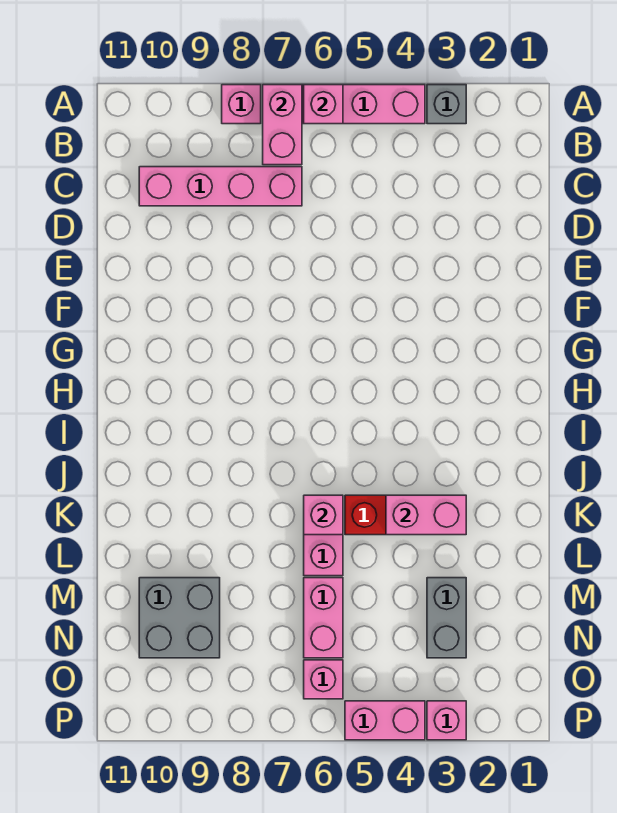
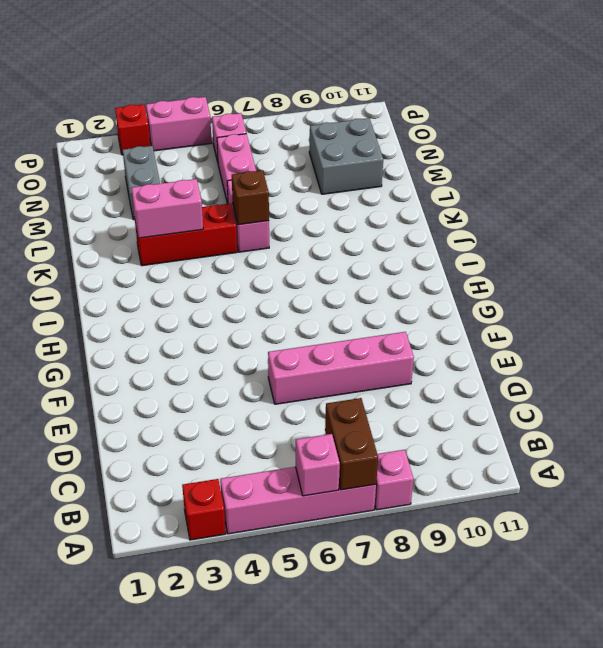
grey brick A3 level 1 -> red brick A3 level 1
pink brick A7:B7 level 2 -> brown brick A7:B7 level 2
pink brick C7:C10 level 1 -> pink brick E6:E9 level 1
pink brick K6 level 2 -> brown brick K6 level 2
pink brick P3 level 1 -> red brick P3 level 1

